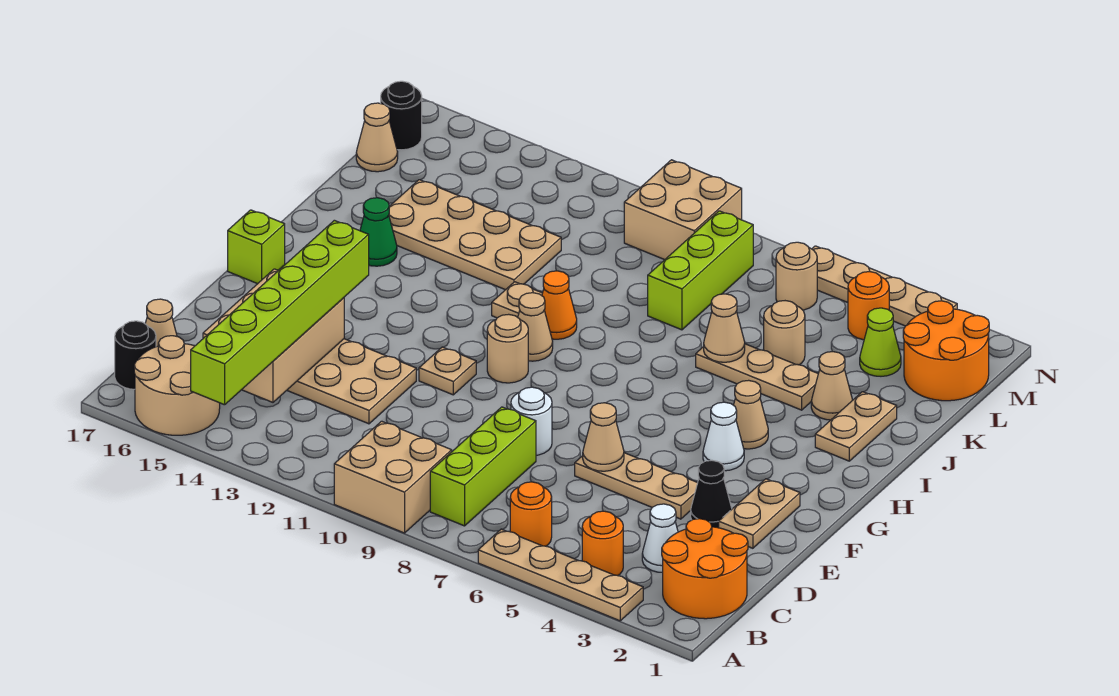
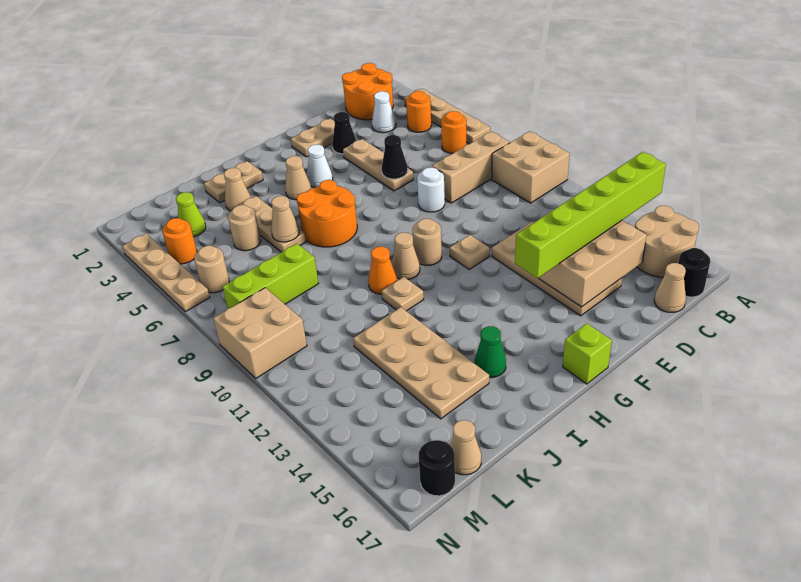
lime brick B8:D8 level 1 -> tan brick B8:D8 level 1
tan cone E6 level 2 -> black cone E6 level 2
orange round brick L1:M2 level 1 -> orange round brick H6:I7 level 1

